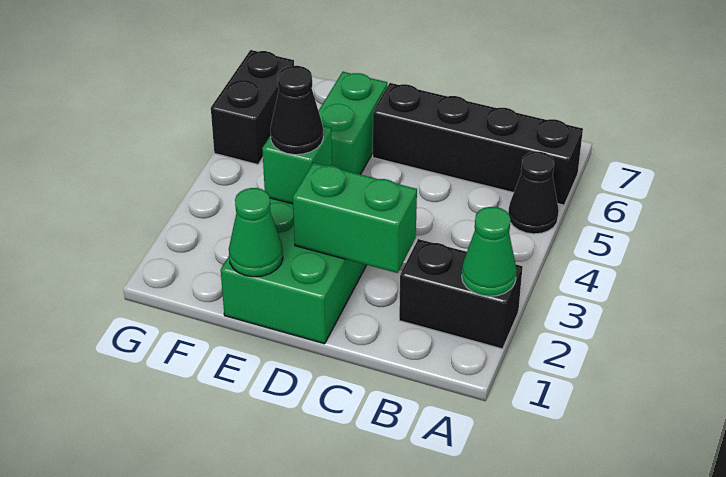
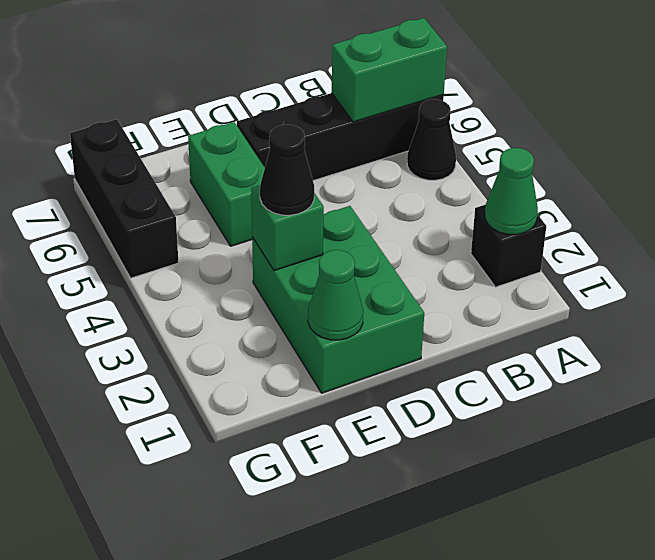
black brick A2:B2 level 1 -> black brick A2 level 1
green brick C2:D2 level 2 -> green brick A6:B6 level 2
black brick G5:G6 level 1 -> black brick G5:G7 level 1

